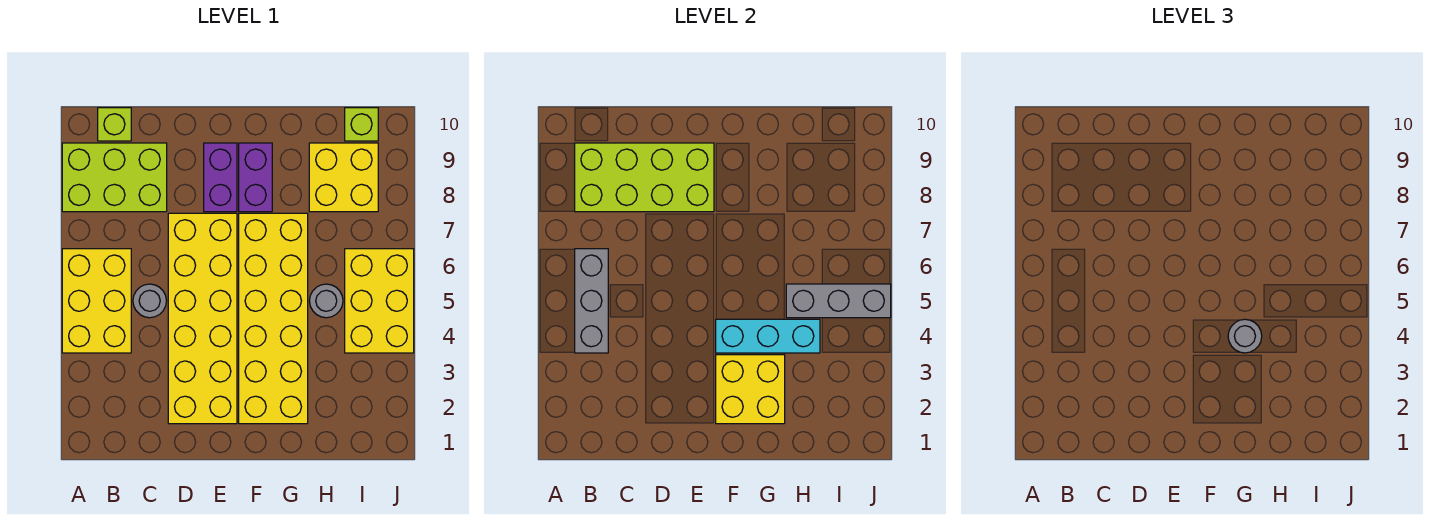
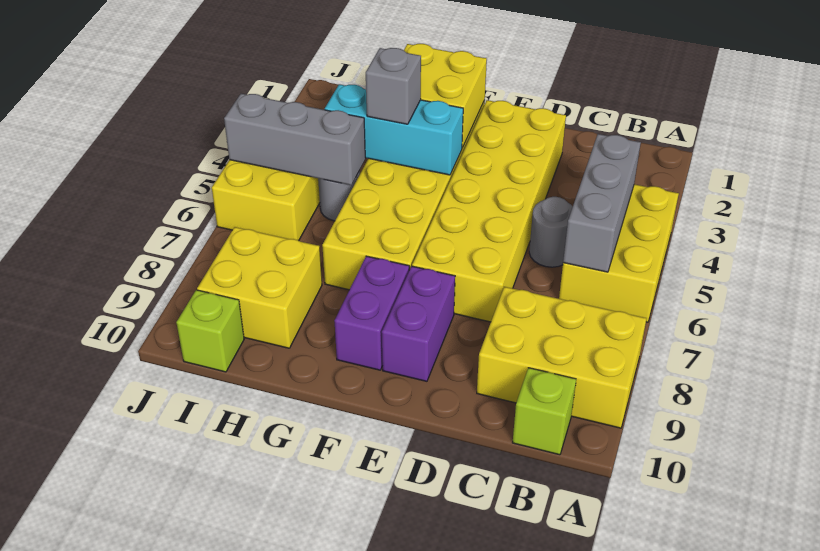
lime brick A8:C9 level 1 -> yellow brick A8:C9 level 1
lime brick B8:E9 level 2 -> none
grey round brick G4 level 3 -> grey brick G4 level 3

